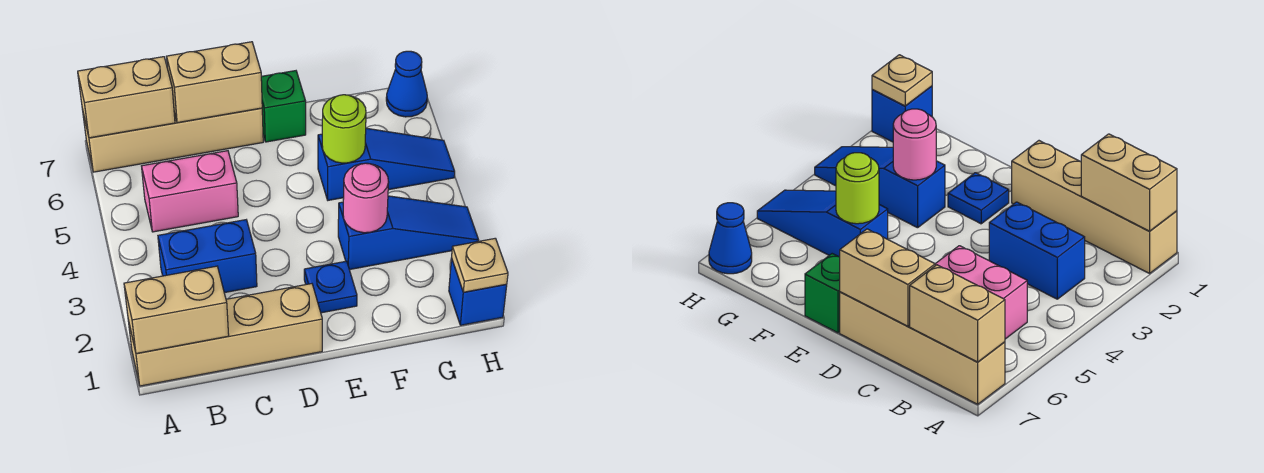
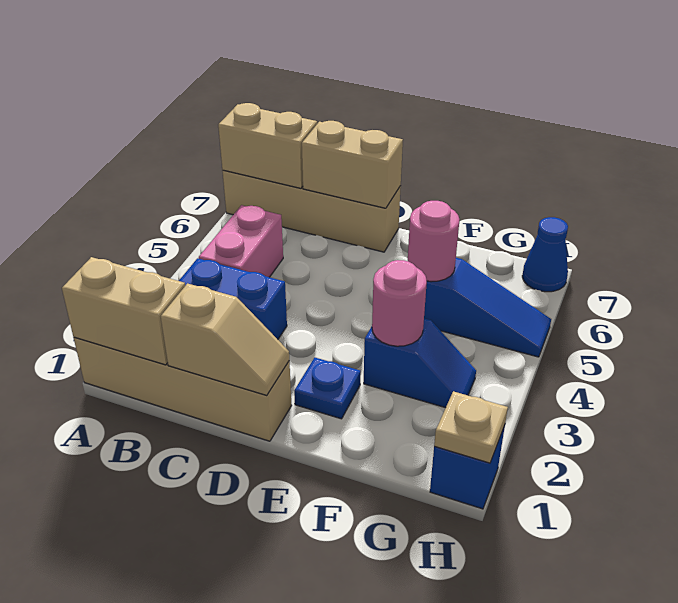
pink brick B5:C5 level 1 -> pink brick B4:B5 level 1
none -> tan slope C1:D1 level 2 top C
green brick E7 level 1 -> none
blue slope F3:H3 level 1 top F -> blue slope F3:G3 level 1 top F
lime round brick F5 level 2 -> pink round brick F5 level 2

